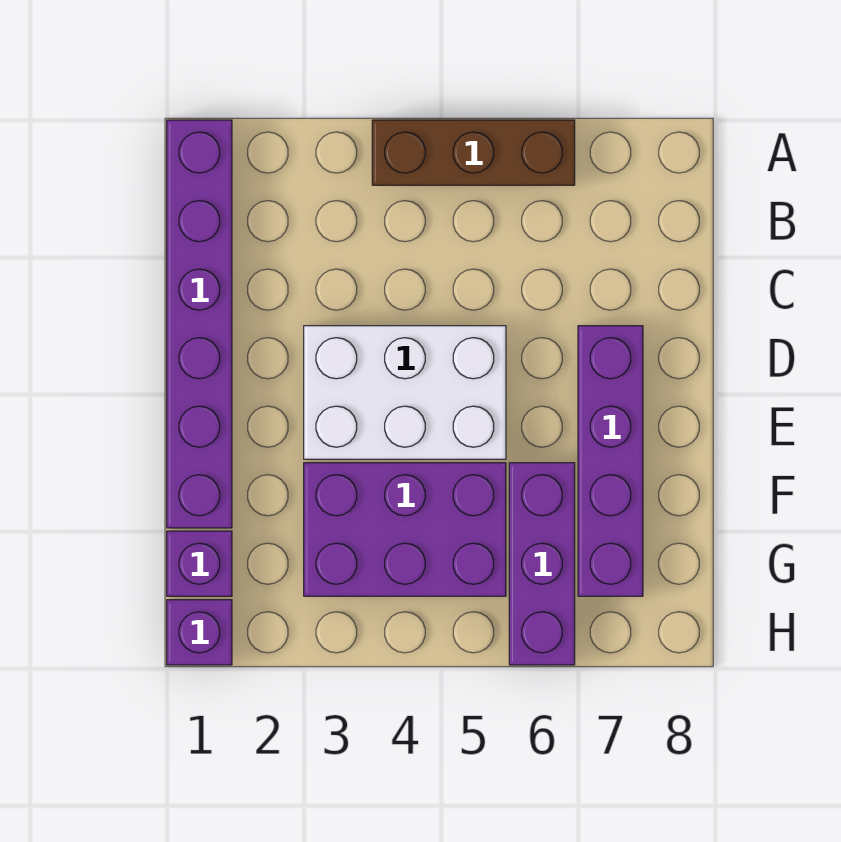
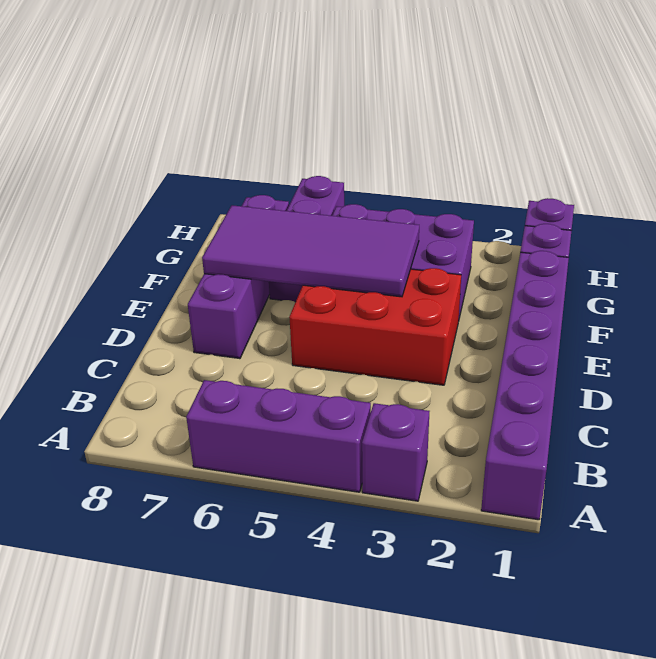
none -> purple brick A3 level 1
brown brick A4:A6 level 1 -> purple brick A4:A6 level 1
white brick D3:E5 level 1 -> red brick D3:E5 level 1
none -> purple tile E4:F7 level 2

